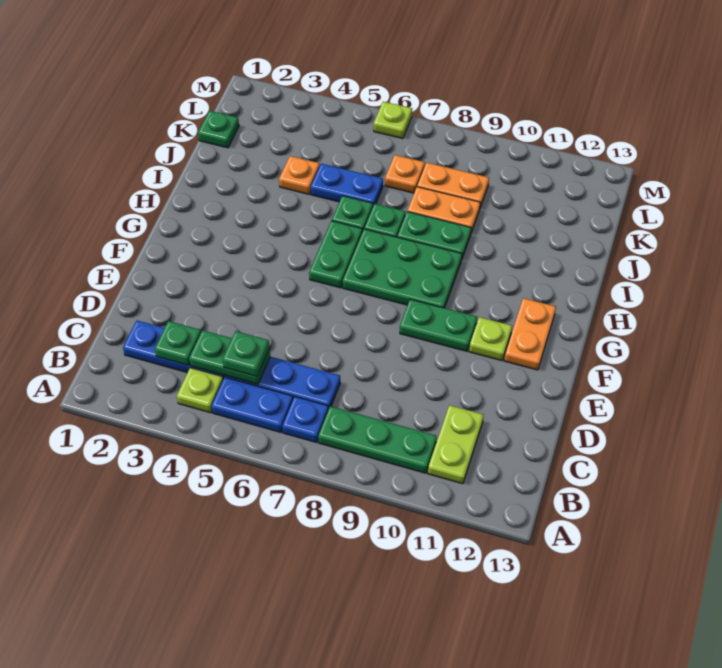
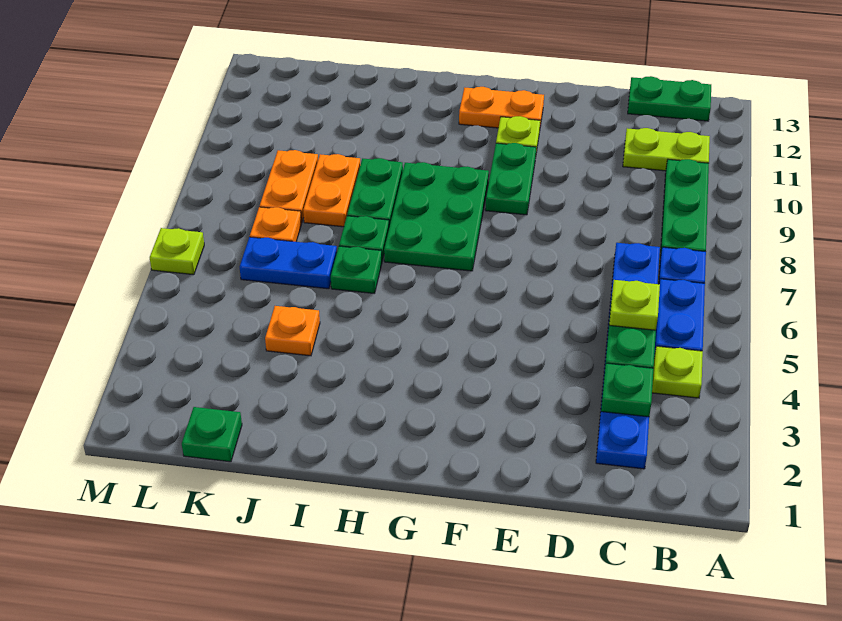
green plate C5 level 3 -> lime plate C5 level 3
green plate G6:H6 level 1 -> green plate B13:C13 level 1
blue plate J5:J6 level 1 -> blue plate J6:K6 level 1

